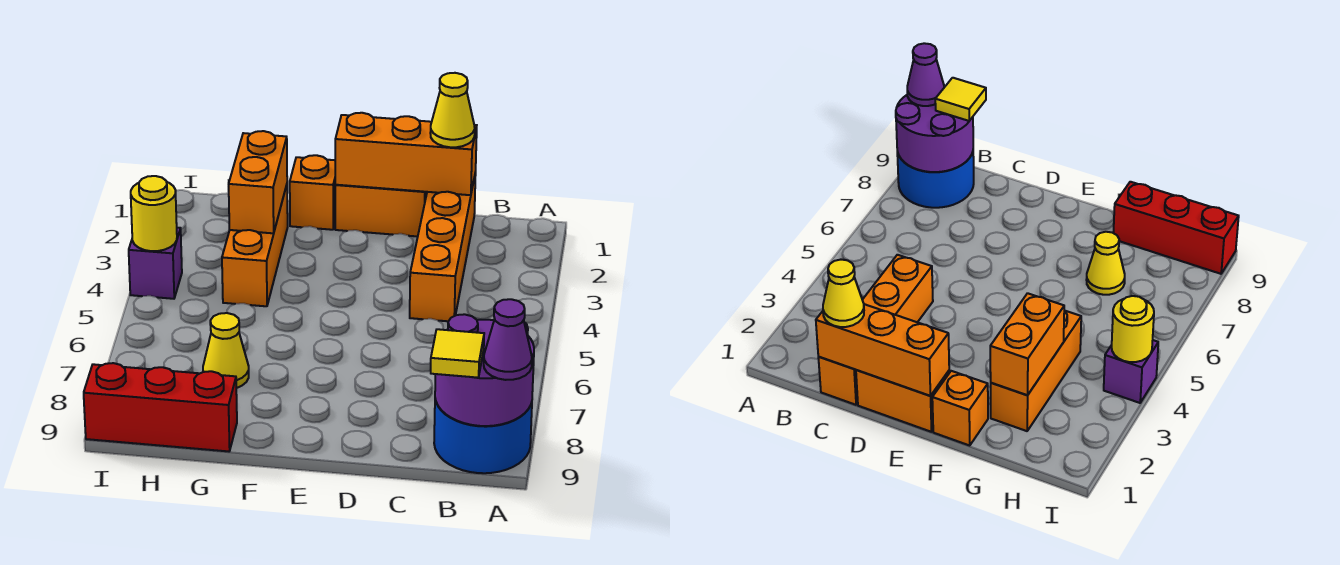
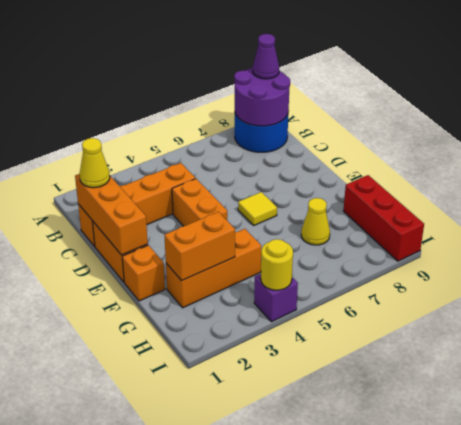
yellow tile B9 level 3 -> yellow tile E6 level 1
none -> orange brick D4:E4 level 1

